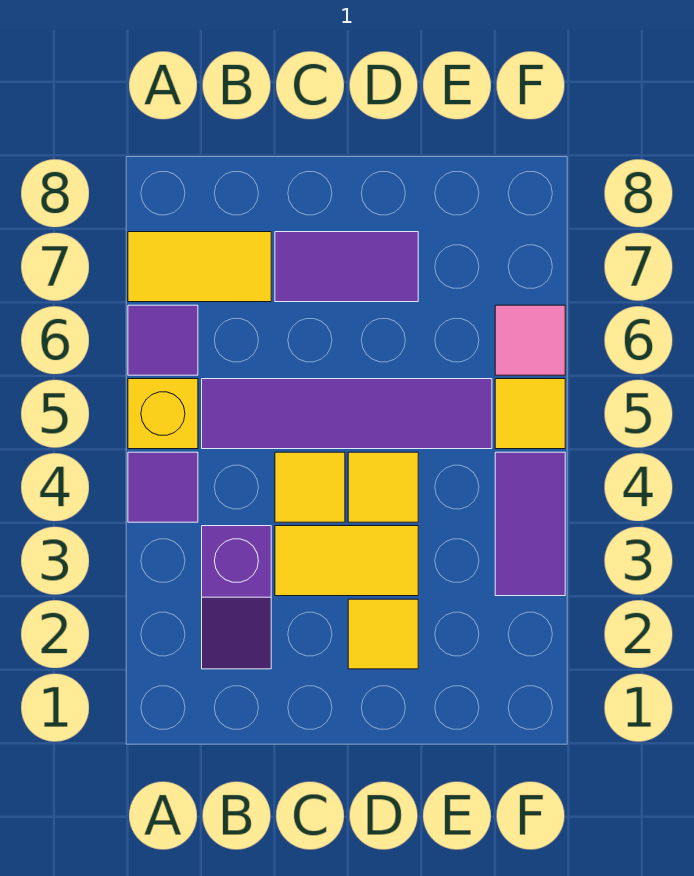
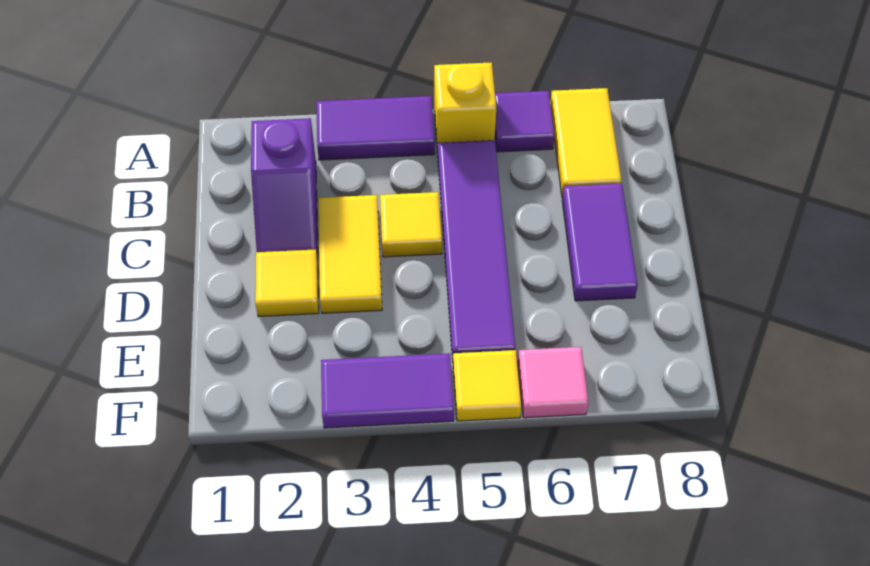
purple tile A4 level 1 -> purple tile A3:A4 level 1
purple slope B2:B3 level 1 top 3 -> purple slope B2:C2 level 1 top B
yellow tile D4 level 1 -> none

